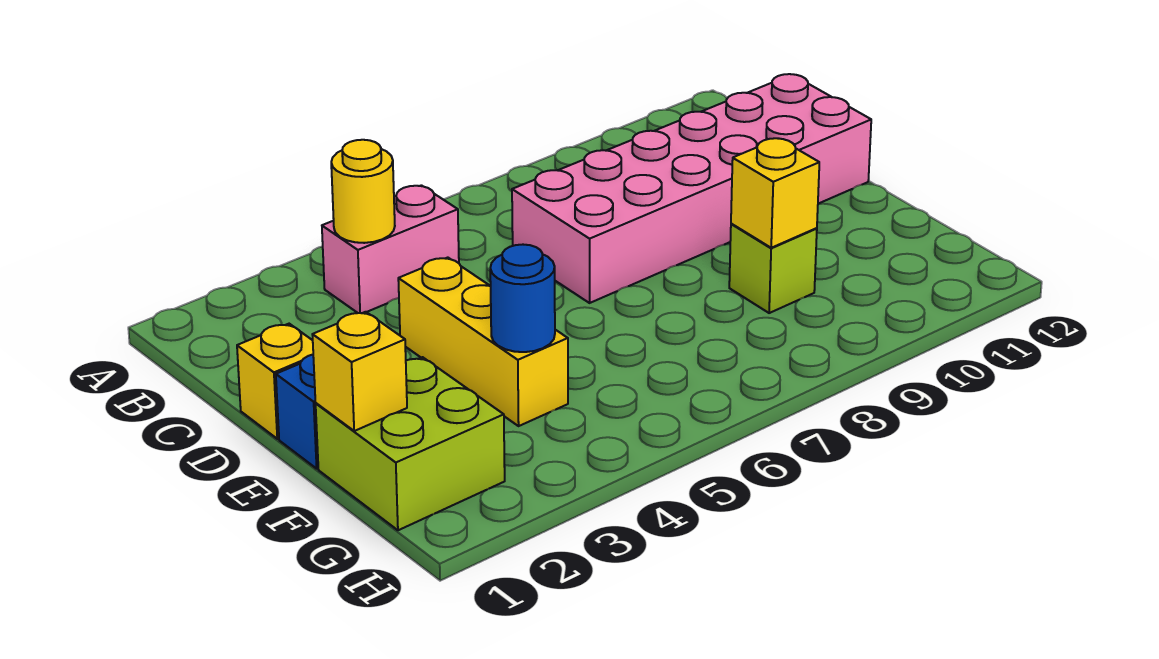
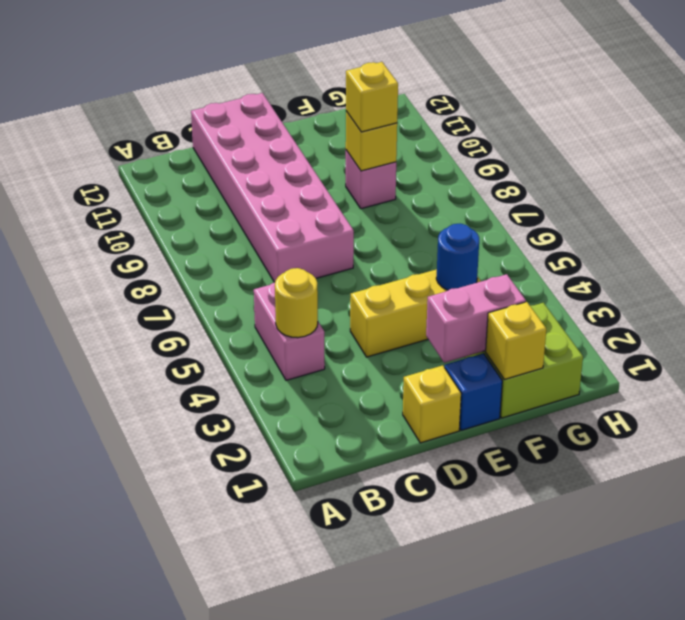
none -> pink brick E2:F2 level 2
lime brick F9 level 1 -> pink brick F9 level 1
none -> yellow brick F9 level 3

